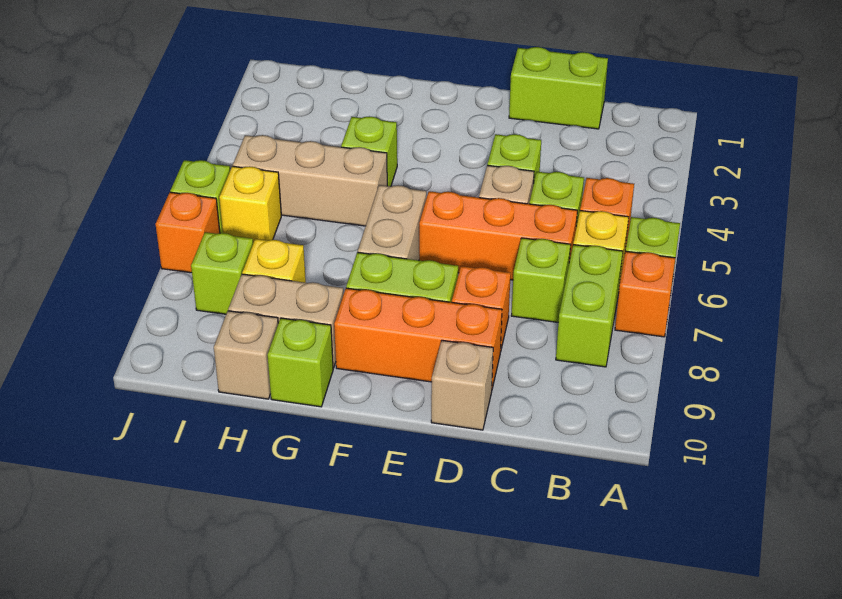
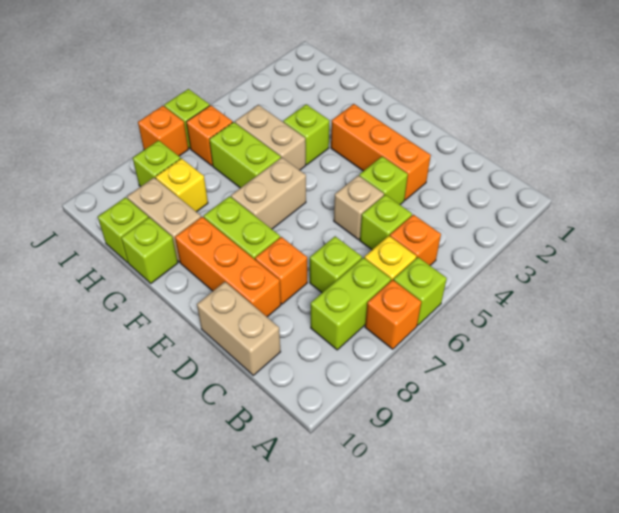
lime brick C1:D1 level 1 -> lime brick G6:H6 level 1
orange brick C6:E6 level 1 -> orange brick D3:F3 level 1
tan brick D10 level 1 -> tan brick C10:D10 level 1
tan brick G5:I5 level 1 -> tan brick G5:H5 level 1
tan brick H10 level 1 -> lime brick H10 level 1
yellow brick I6 level 1 -> orange brick I6 level 1

